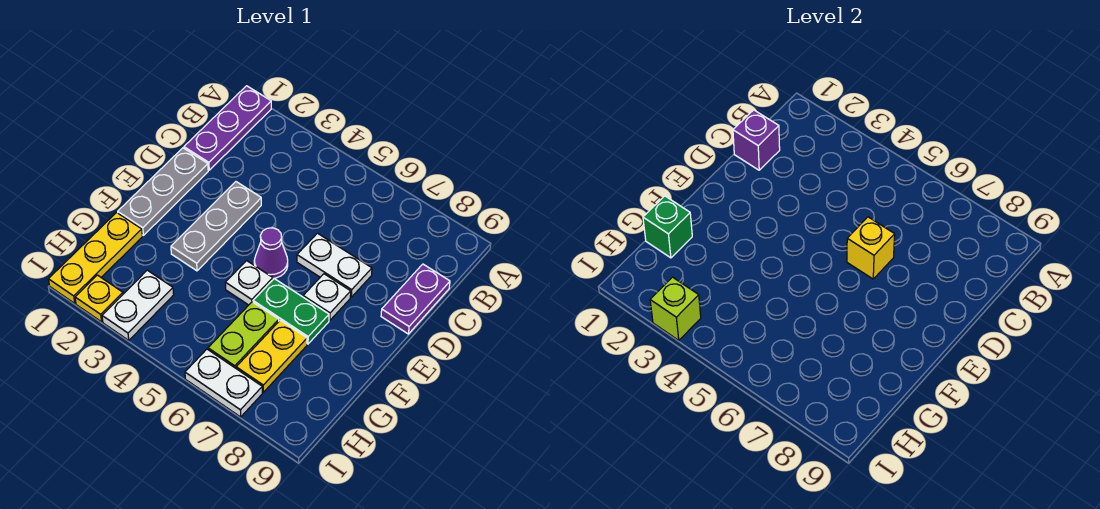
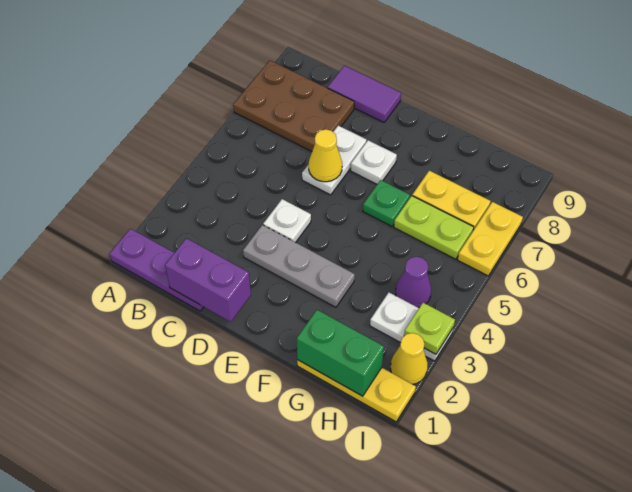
none -> brown plate A7:C8 level 1
purple brick C1 level 2 -> purple brick C1:D1 level 2
purple plate C9:D9 level 1 -> purple tile C9:D9 level 1
grey plate D1:F1 level 1 -> none
yellow brick D6 level 2 -> yellow cone D6 level 2
purple cone E5 level 1 -> purple cone H4 level 1
white plate F5 level 1 -> white plate D4 level 1
green plate F6:F7 level 1 -> green plate F6 level 1
green brick G1 level 2 -> green brick G1:H1 level 2
yellow plate I2 level 1 -> yellow cone I2 level 1
lime brick I3 level 2 -> lime plate I3 level 2
white plate I6:I7 level 1 -> yellow plate I6:I7 level 1

